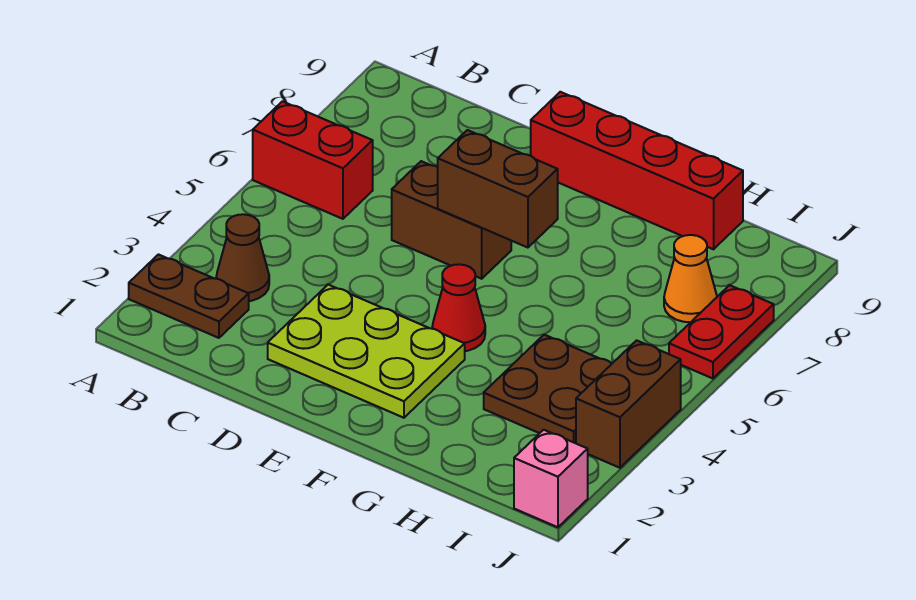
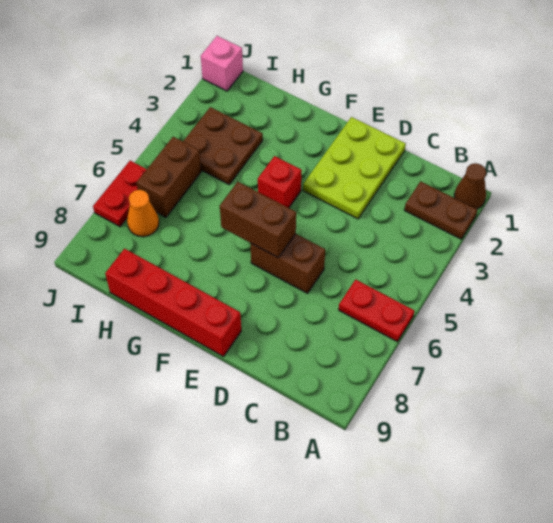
red brick A6:B6 level 1 -> red plate A6:B6 level 1
brown cone B3 level 1 -> brown cone A1 level 1
lime plate D2:F3 level 1 -> lime plate D1:E3 level 1
red cone F4 level 1 -> red brick F4 level 1
brown brick J3:J4 level 1 -> brown brick I5:I6 level 1

